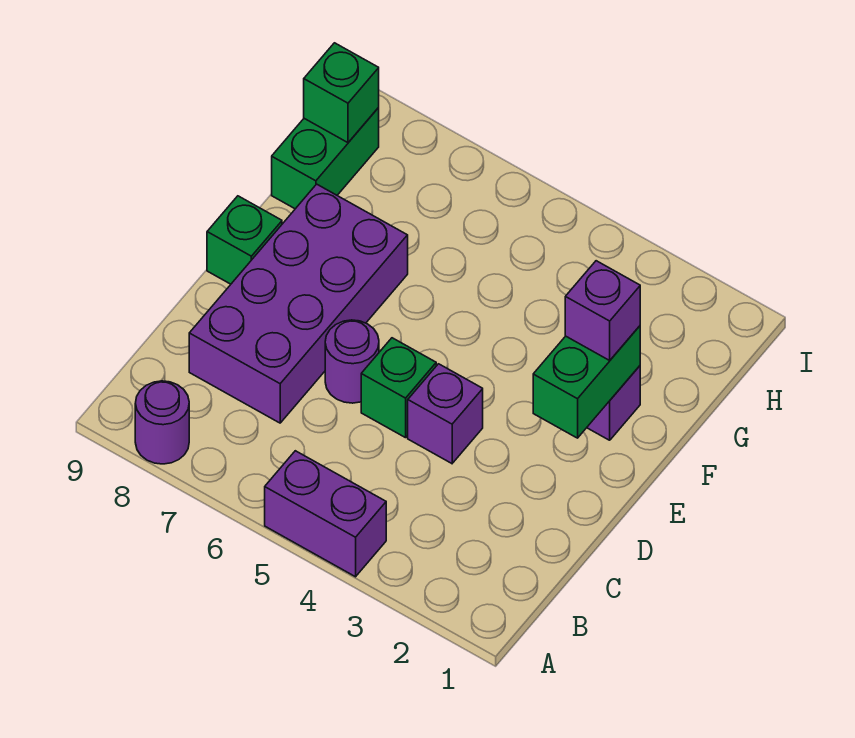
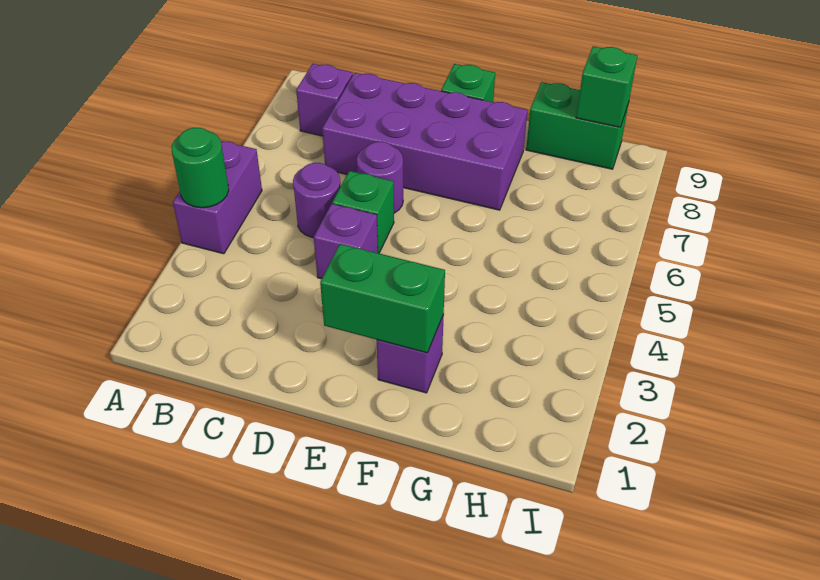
none -> green round brick A4 level 2
purple round brick A8 level 1 -> purple round brick C5 level 1
purple brick F2 level 3 -> purple brick B8 level 1

